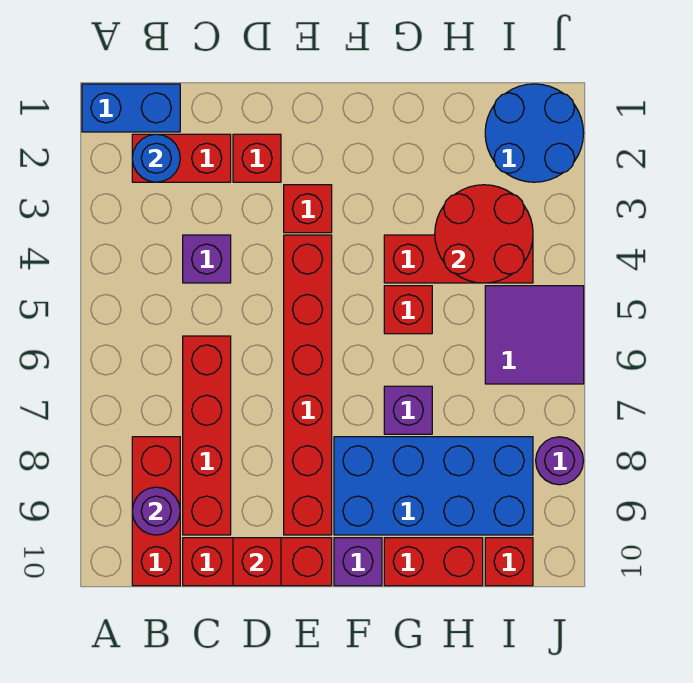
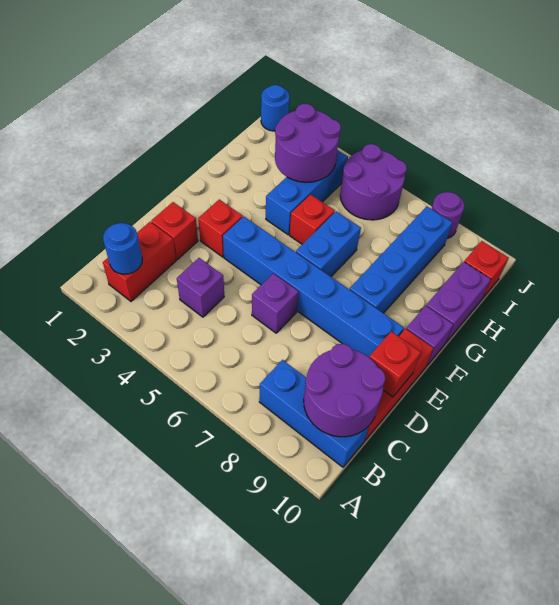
blue brick A1:B1 level 1 -> blue brick F6:G6 level 1
red brick B8:B10 level 1 -> blue brick B8:B10 level 1
purple round brick B9 level 2 -> purple round brick B9:C10 level 2
red brick C6:C9 level 1 -> none
red brick E4:E9 level 1 -> blue brick E4:E9 level 1
blue brick F8:I9 level 1 -> blue brick F8:I8 level 1
red brick G4:I4 level 1 -> blue brick G4:I4 level 1
purple brick G7 level 1 -> purple brick D6 level 1
red brick G10:H10 level 1 -> purple brick G10:H10 level 1
red round brick H3:I4 level 2 -> purple round brick H3:I4 level 2
blue round brick I1:J2 level 1 -> blue round brick J1 level 1
purple tile I5:J6 level 1 -> purple round brick I5:J6 level 1

